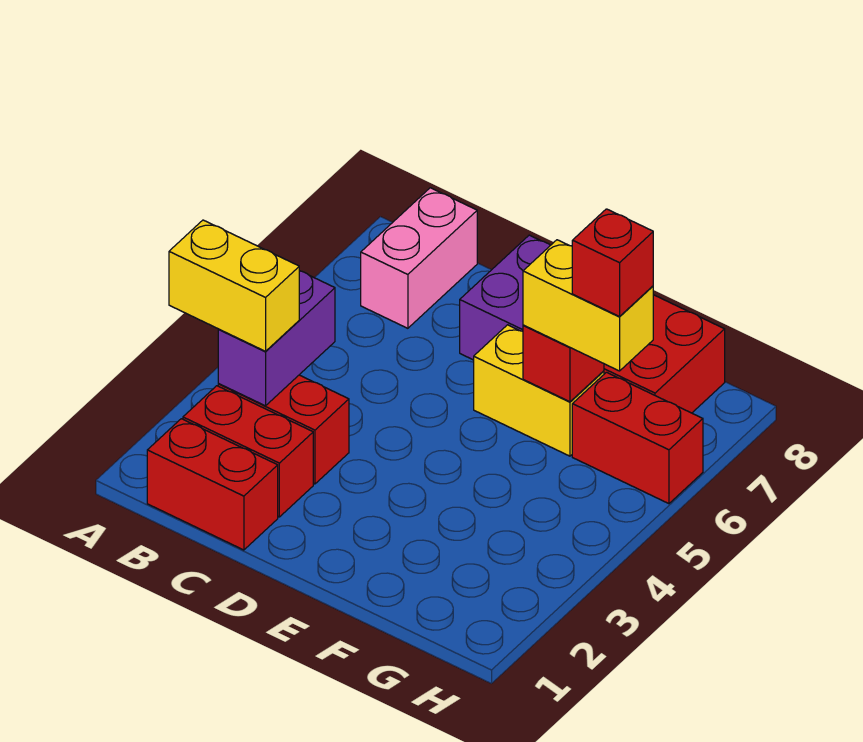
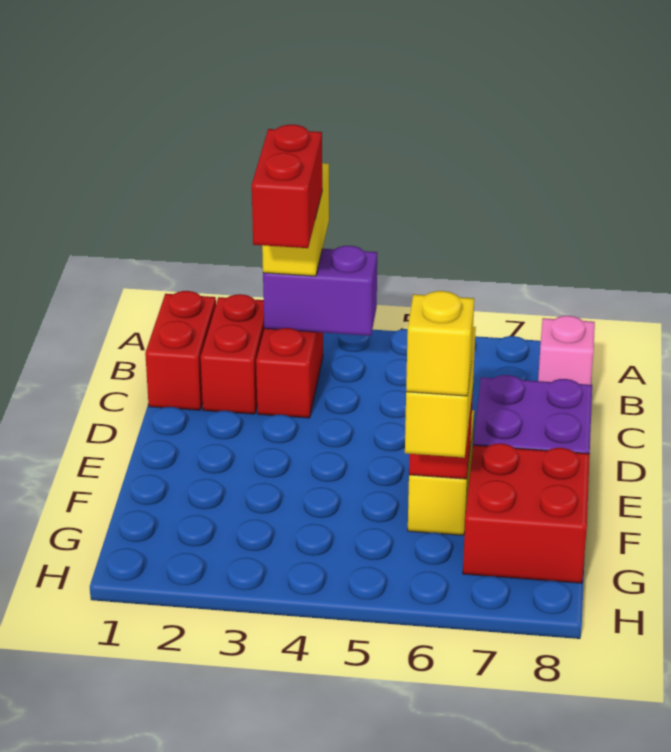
pink brick B7:B8 level 1 -> pink brick B8 level 1
red brick G6:H6 level 1 -> red brick B3:C3 level 4
red brick G6 level 4 -> yellow brick G6 level 4

